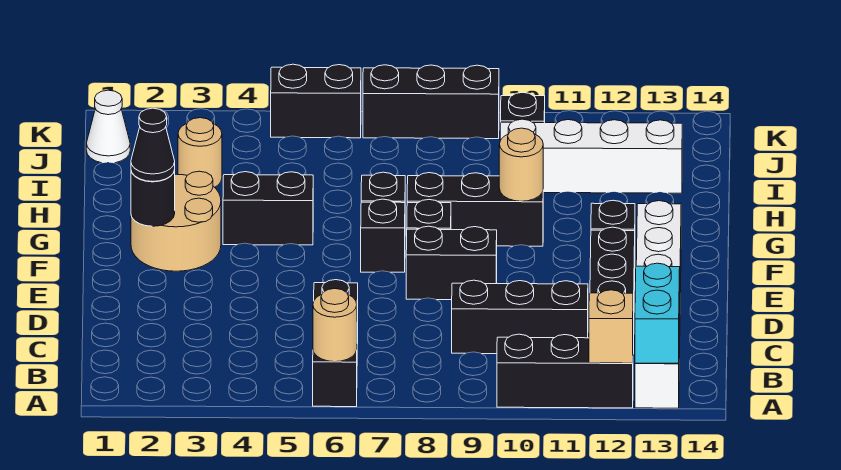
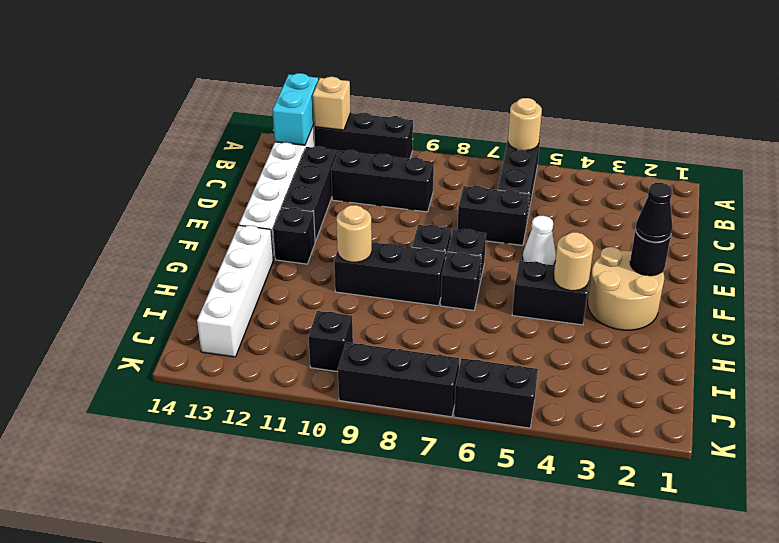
black brick E8:E9 level 1 -> black brick D6:D7 level 1
tan round brick I3 level 1 -> tan round brick G4 level 2
white brick I10:I13 level 1 -> white brick G13:J13 level 1
white cone J1 level 1 -> white cone E5 level 1

